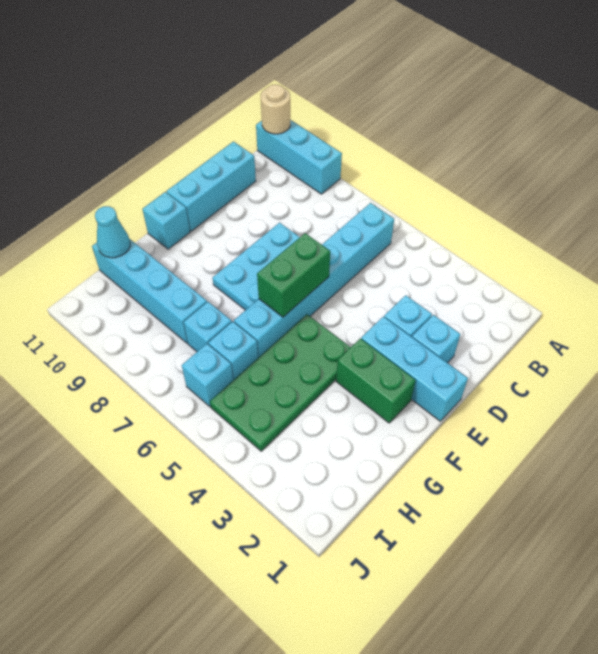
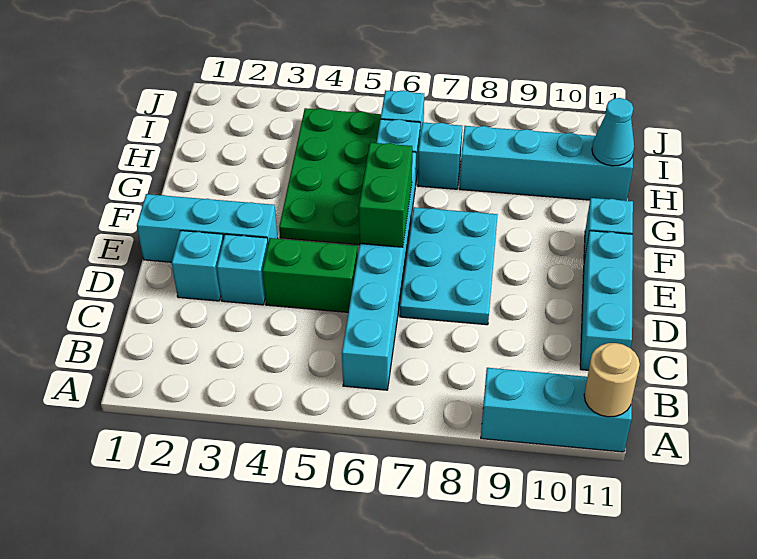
green brick F2:F3 level 1 -> green brick D4:D5 level 1

